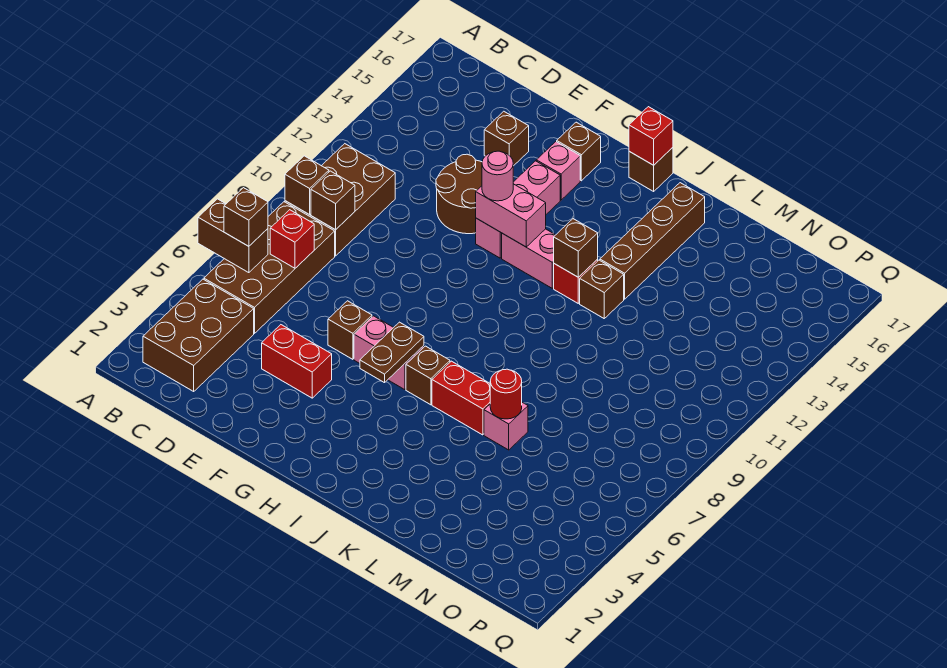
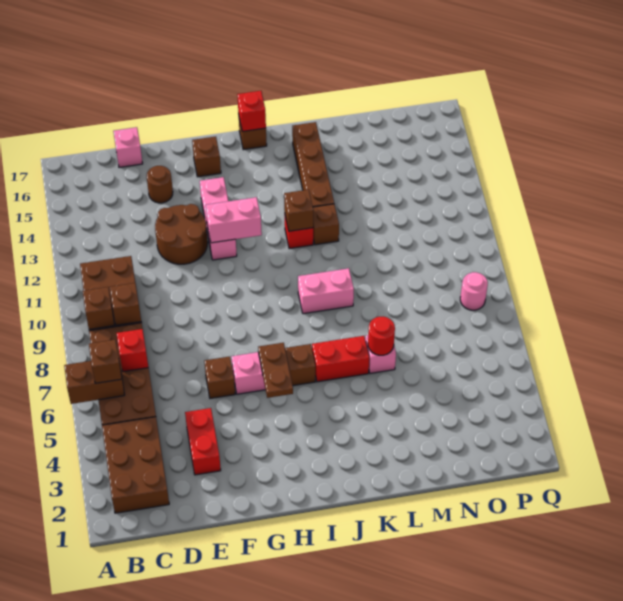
red brick E4:F4 level 1 -> red brick E3:E4 level 1
brown brick E15 level 1 -> brown round brick E15 level 1
pink round brick G12 level 3 -> pink round brick P8 level 1
pink brick G15 level 1 -> pink brick D17 level 1
pink brick H12:I12 level 1 -> pink brick J9:K9 level 1

